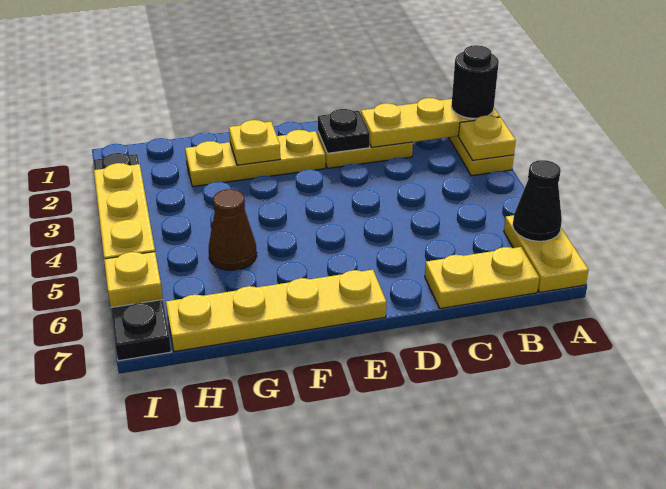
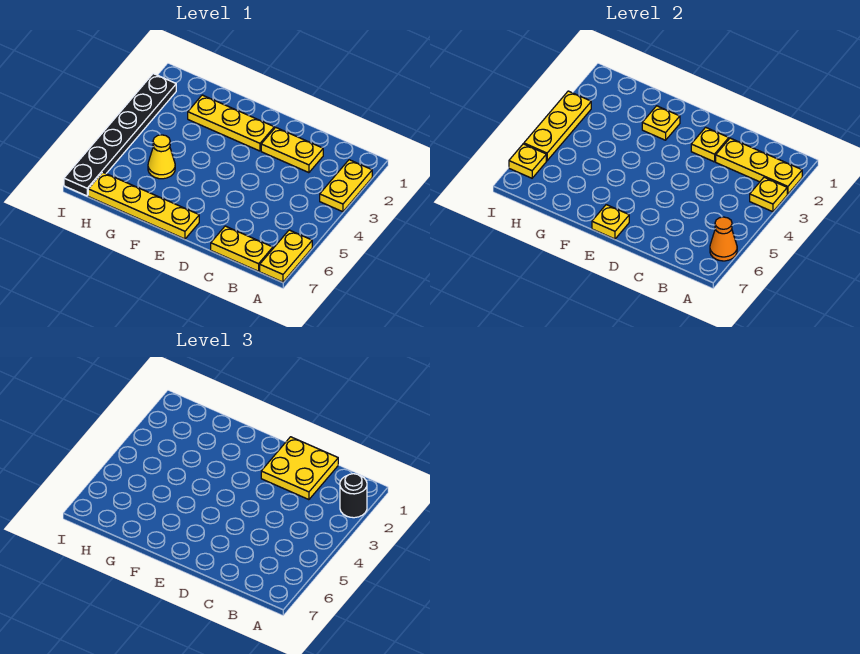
black cone A6 level 2 -> orange cone A6 level 2
none -> yellow plate C1:D2 level 3
black plate D2 level 2 -> yellow plate D2 level 2
none -> yellow plate E7 level 2
brown cone G5 level 1 -> yellow cone G5 level 1

